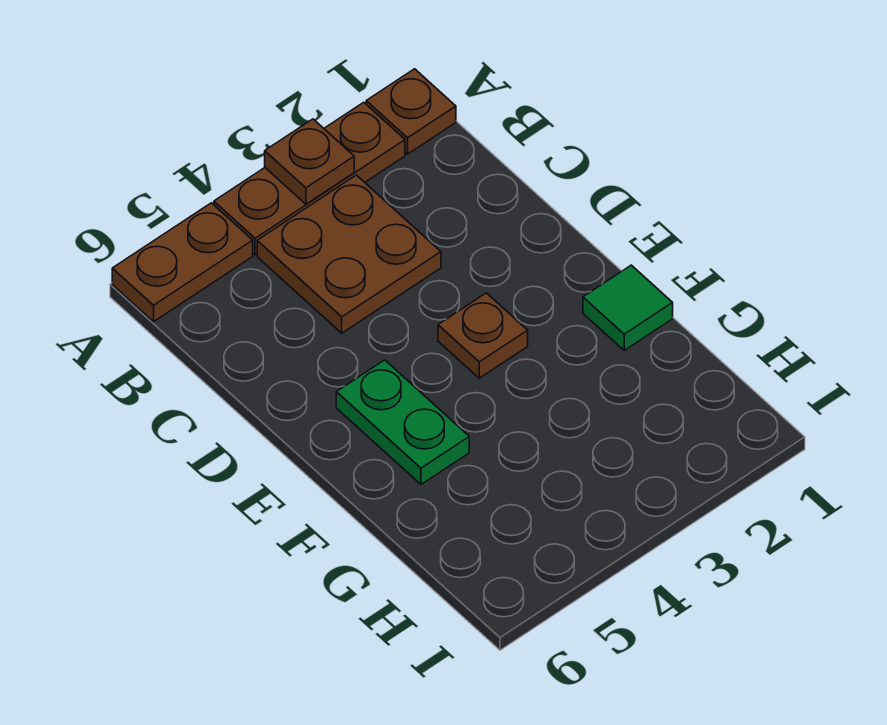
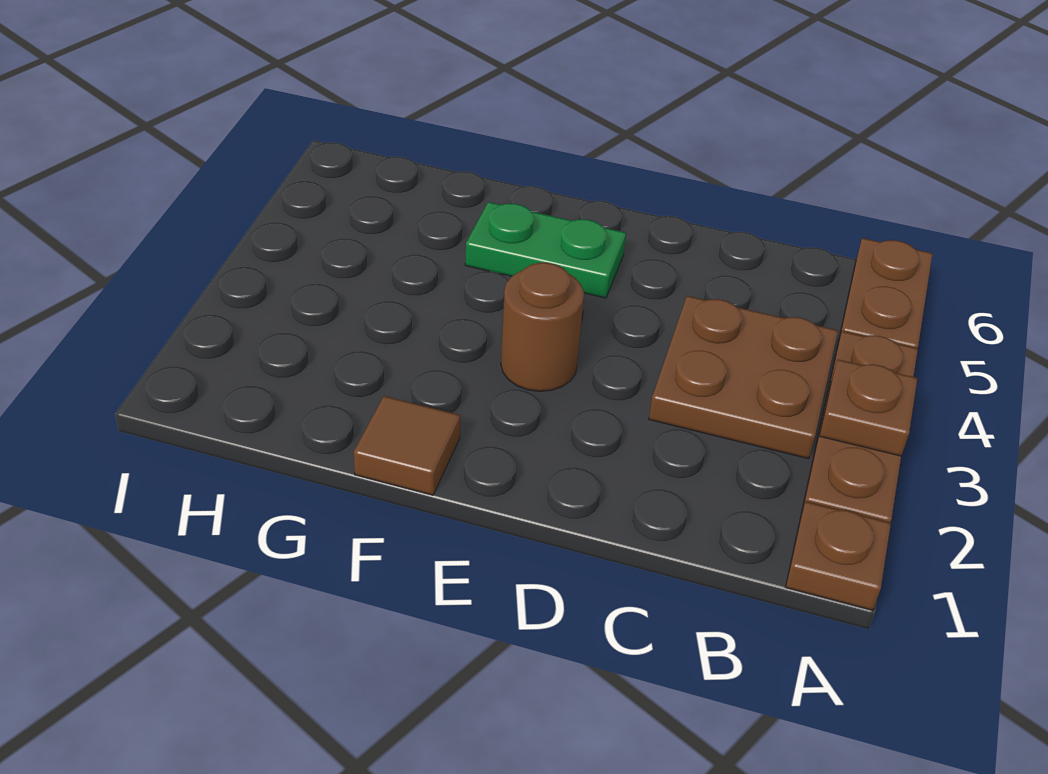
brown plate E3 level 1 -> brown round brick E3 level 1
green tile F1 level 1 -> brown tile F1 level 1

